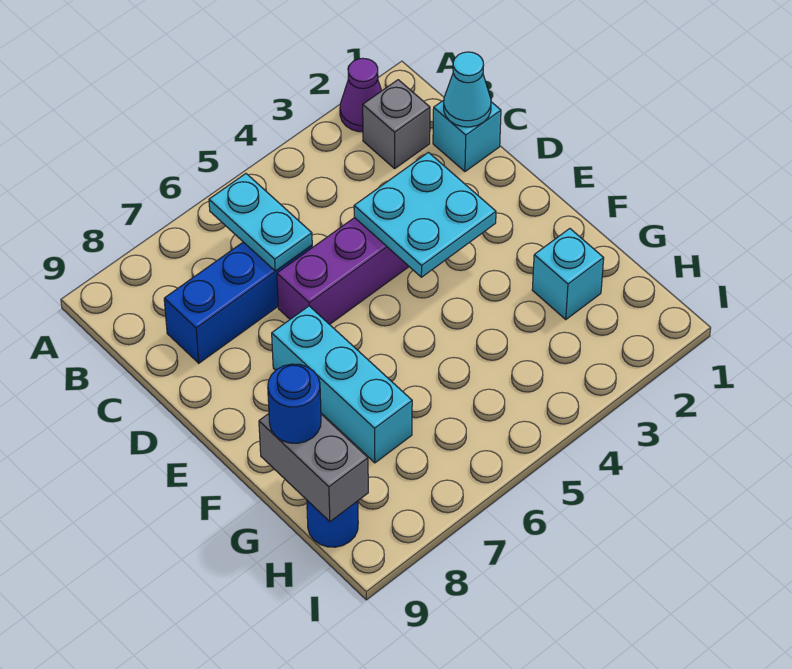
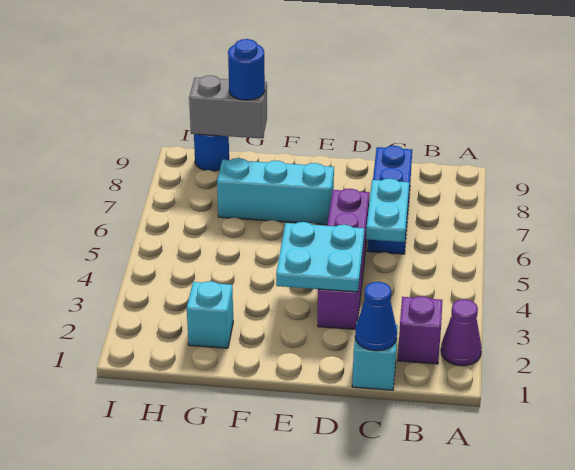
grey brick B2 level 1 -> purple brick B2 level 1
cyan plate B6:C6 level 2 -> cyan plate C5:C6 level 2
cyan cone C1 level 2 -> blue cone C1 level 2

